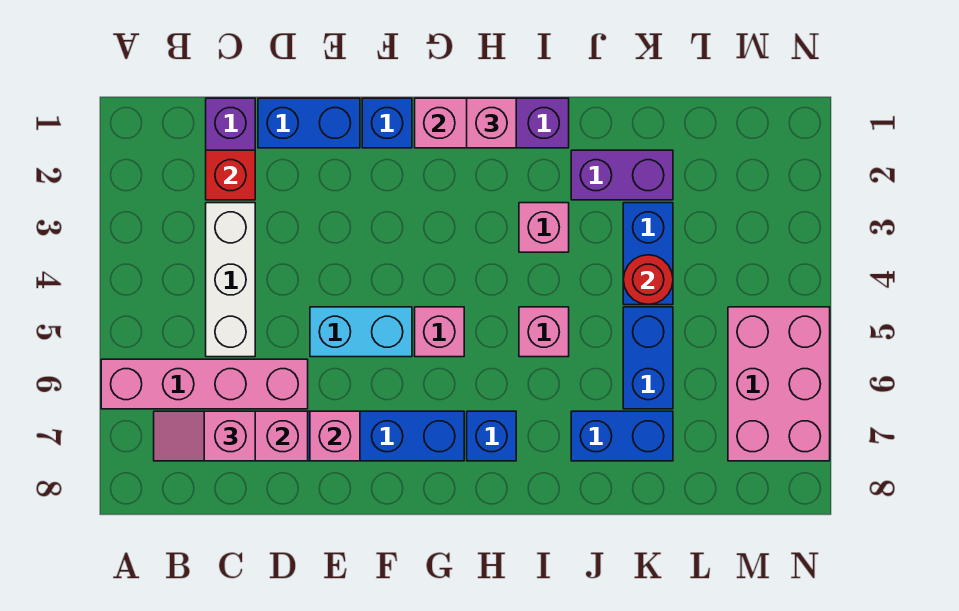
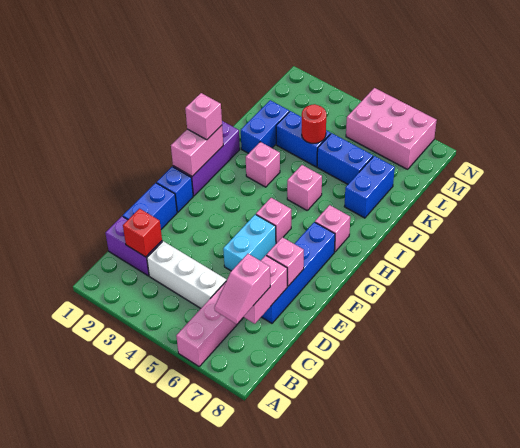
blue brick H7 level 1 -> pink brick H7 level 1
purple brick J2:K2 level 1 -> blue brick J2:K2 level 1

